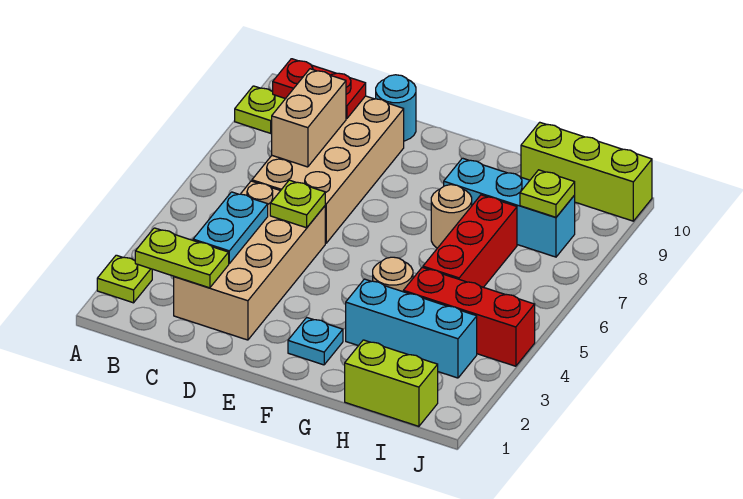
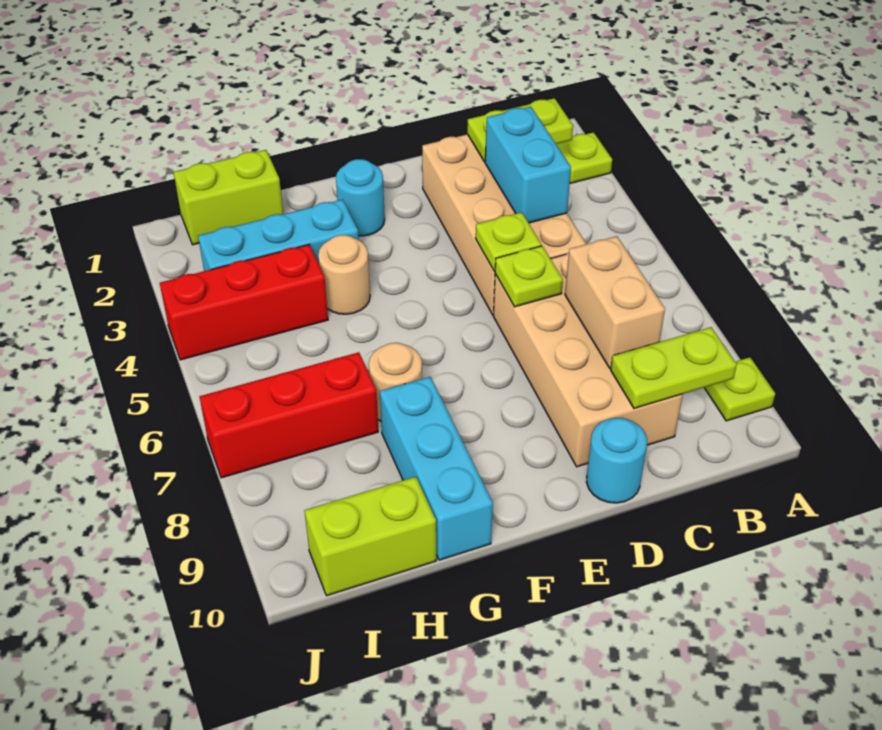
red plate B9:C9 level 2 -> lime plate B9:C9 level 2
cyan plate C3:C4 level 2 -> cyan brick C3:C4 level 2
cyan plate F2 level 1 -> cyan round brick F2 level 1
cyan brick G8:I8 level 1 -> cyan brick G8:G10 level 1
red brick H5:H7 level 1 -> red brick H7:J7 level 1
lime brick H10:J10 level 1 -> lime brick H10:I10 level 1
lime plate I8 level 2 -> lime plate D6 level 2

